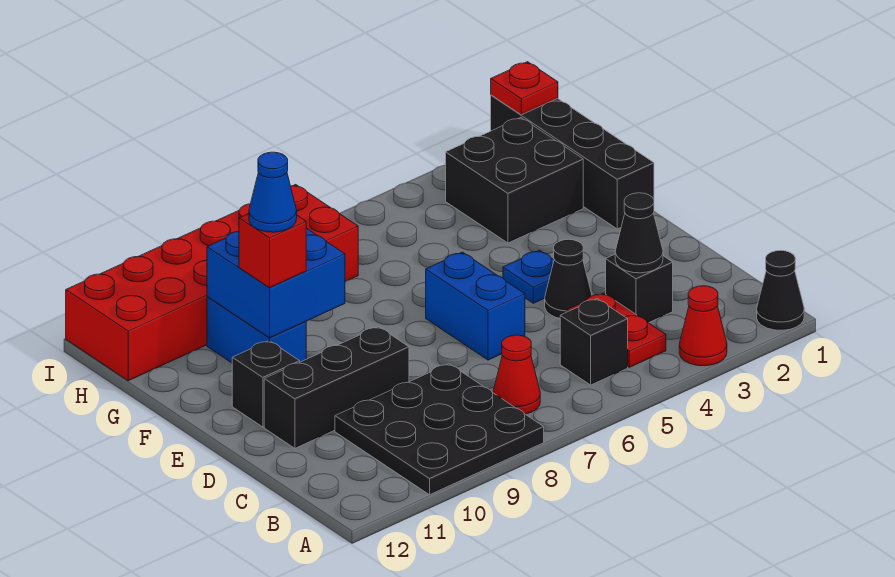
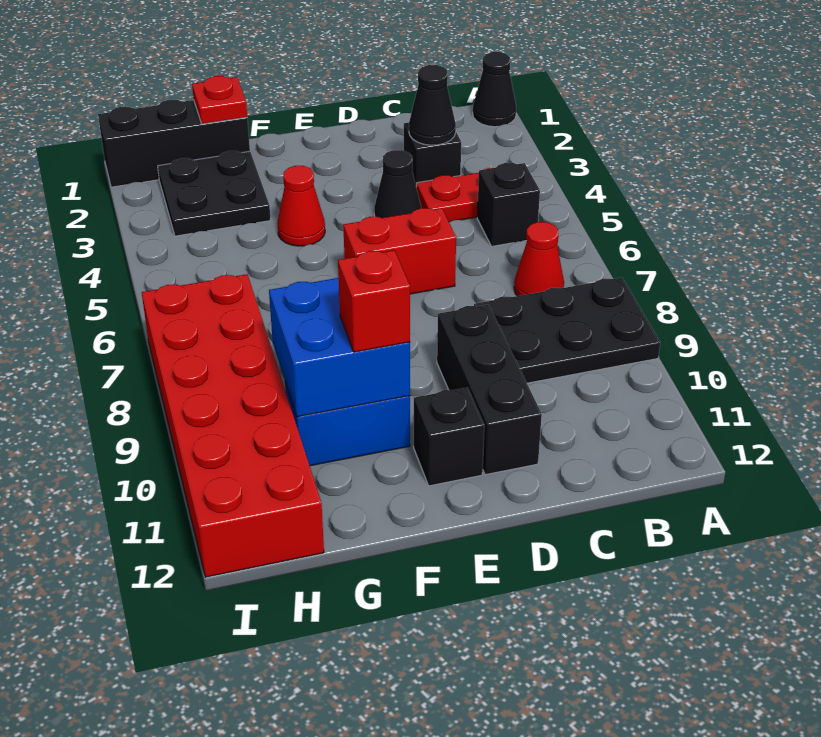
red cone A3 level 1 -> red cone F4 level 1
black plate A8:C10 level 1 -> black plate A8:C9 level 1
blue brick D6:E6 level 1 -> red brick D6:E6 level 1
blue plate E4 level 1 -> none
black brick F1:I1 level 1 -> black brick G1:I1 level 1
blue cone F10 level 4 -> none
black brick G2:H3 level 1 -> black plate G2:H3 level 1
red plate I1 level 2 -> red plate G1 level 2

